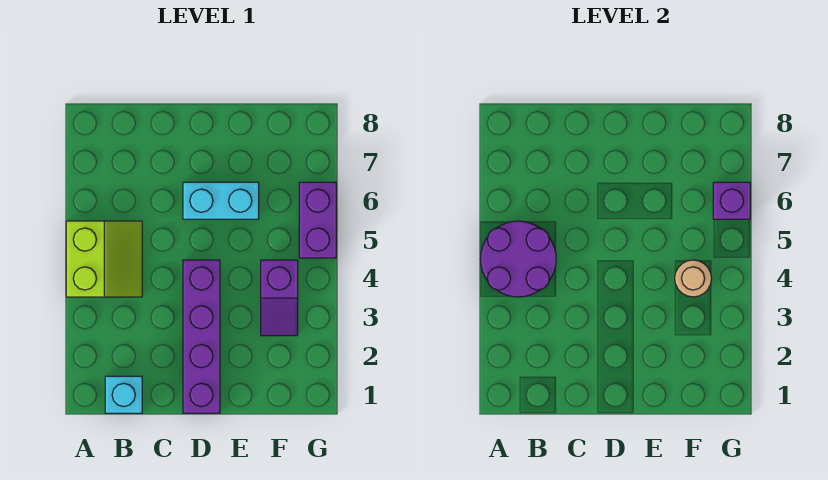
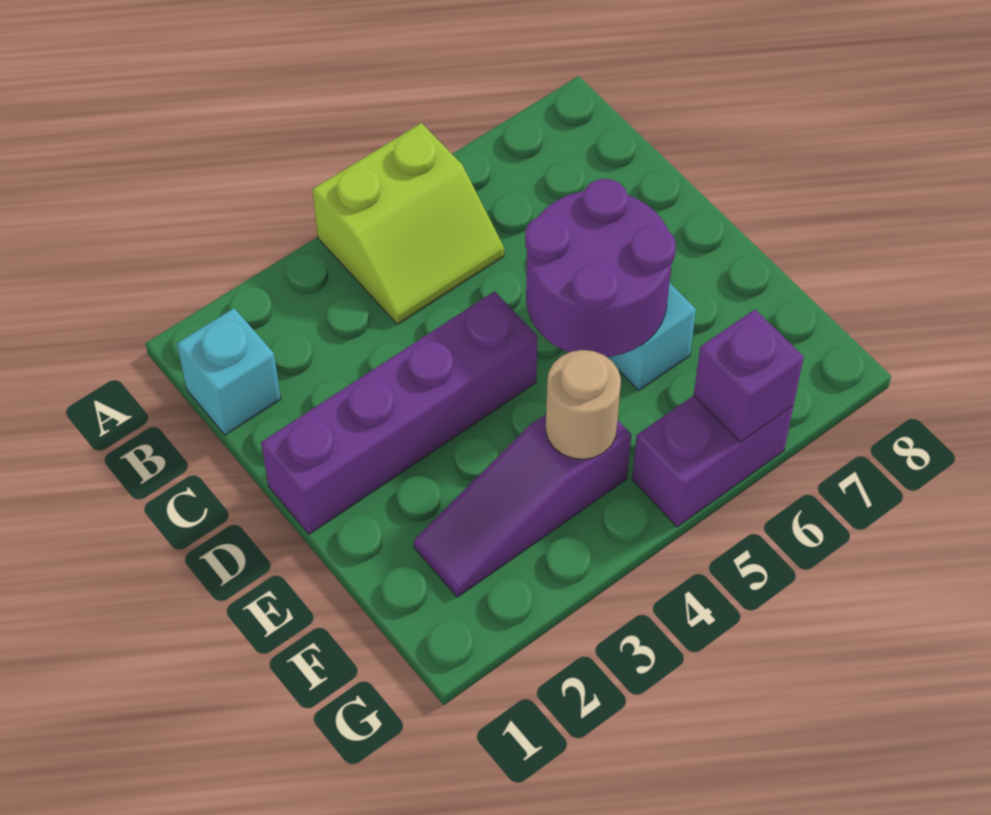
purple round brick A4:B5 level 2 -> purple round brick D5:E6 level 2
purple slope F3:F4 level 1 top 4 -> purple slope F2:F4 level 1 top 4

